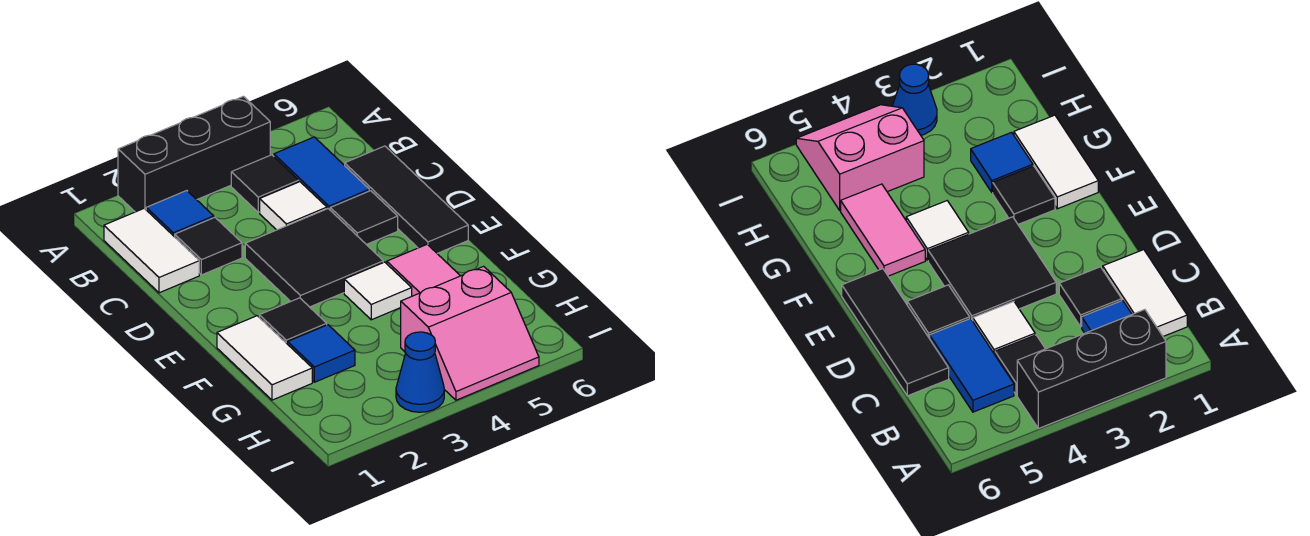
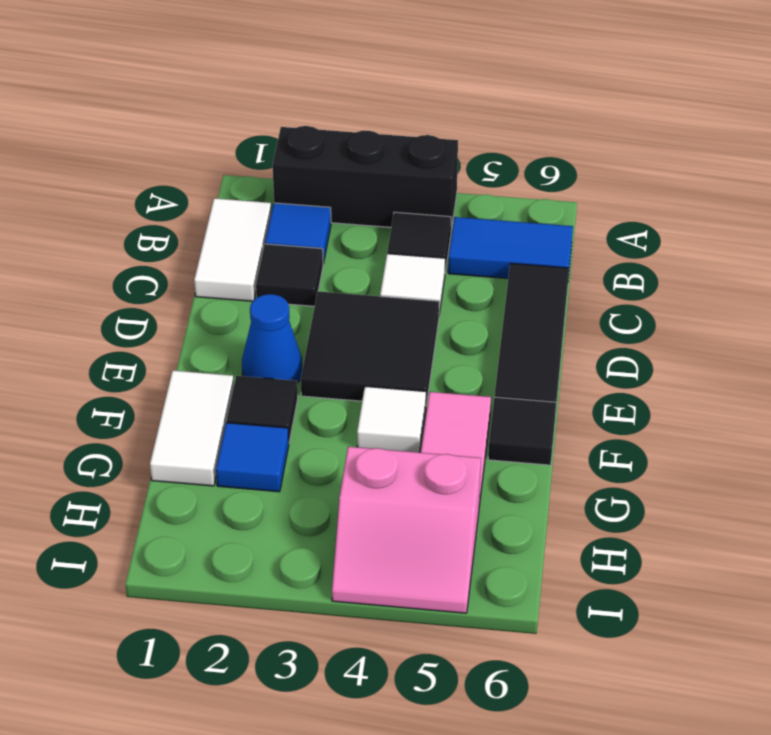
blue tile B5:C5 level 1 -> blue tile B5:B6 level 1
black tile D5 level 1 -> black tile F6 level 1
blue cone I3 level 1 -> blue cone E2 level 1

